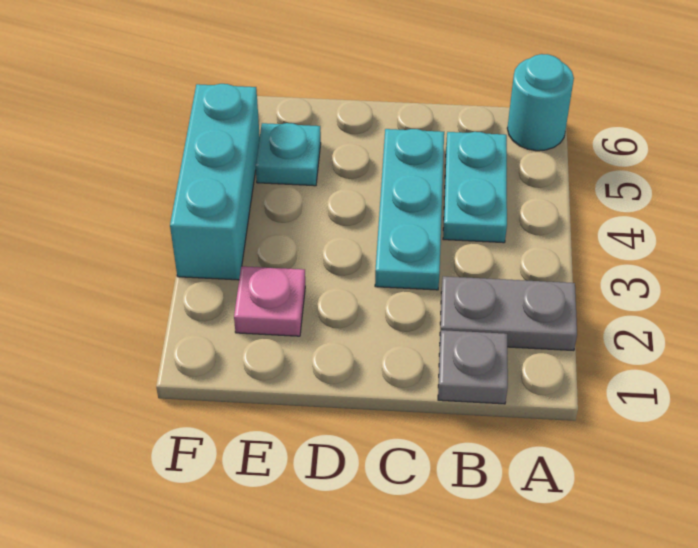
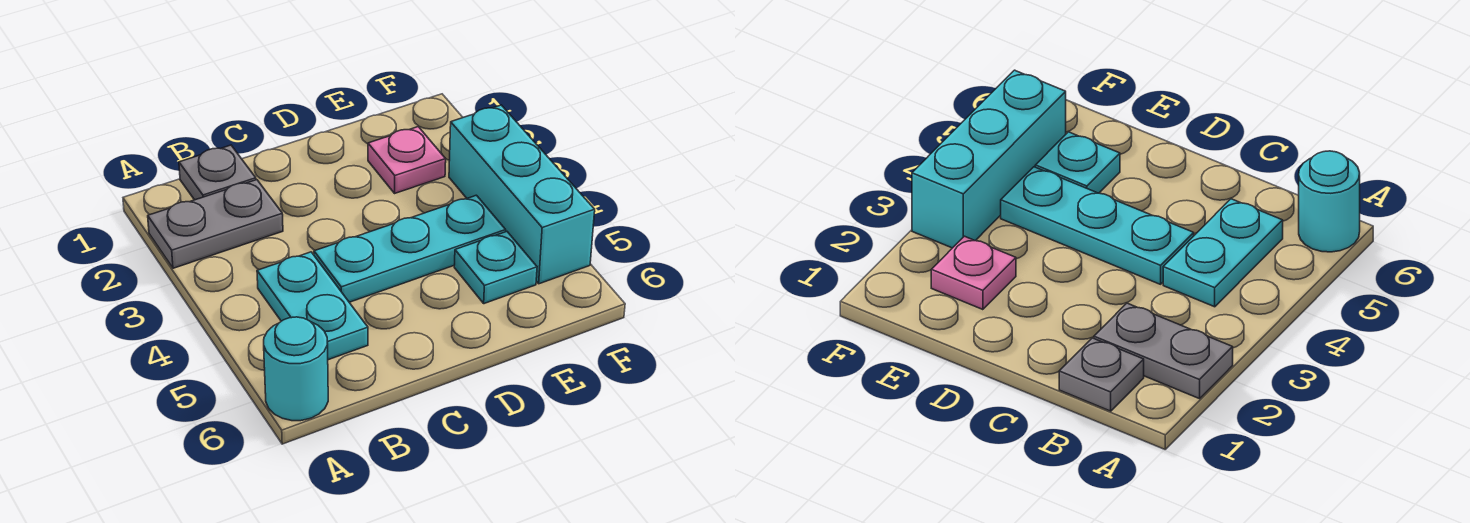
cyan plate C3:C5 level 1 -> cyan plate C4:E4 level 1

